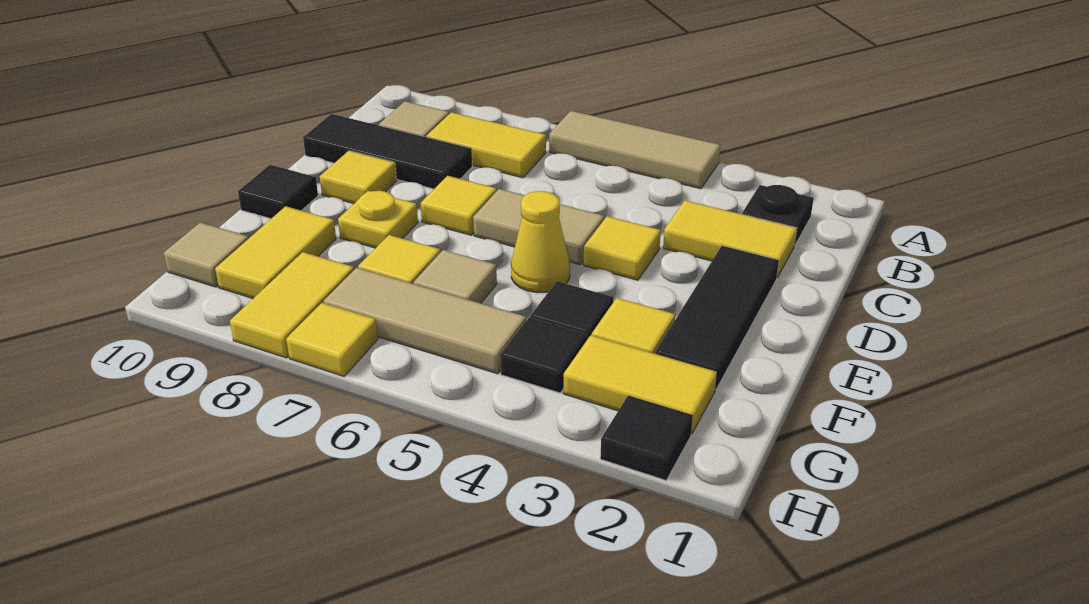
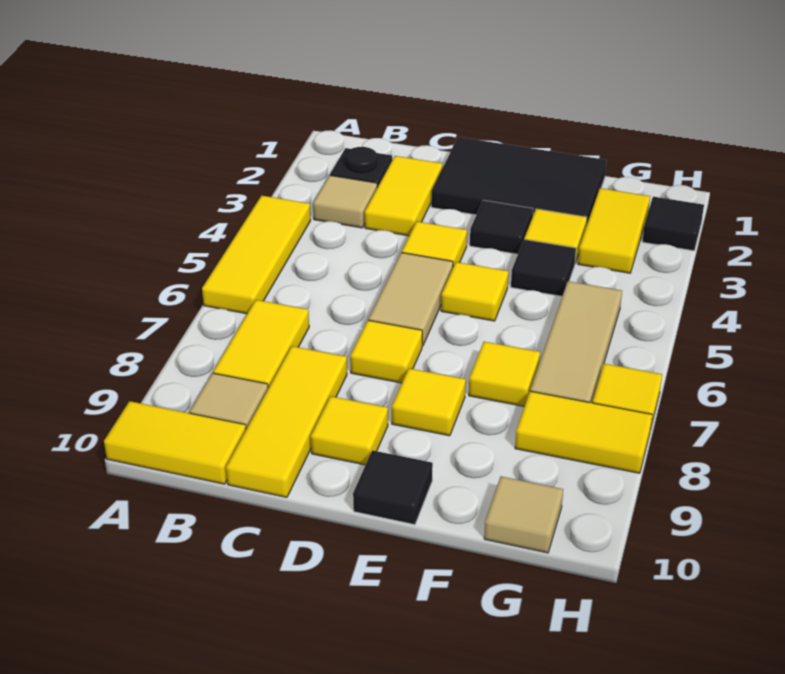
tan tile A4:A6 level 1 -> yellow tile A4:A6 level 1
black tile C8:C10 level 1 -> yellow tile C8:C10 level 1
black tile D2:F2 level 1 -> black tile D1:F2 level 1
yellow cone E5 level 1 -> yellow tile E5 level 1
yellow plate E8 level 1 -> yellow tile E8 level 1
tan tile F6 level 1 -> tan tile B3 level 1
yellow tile F9:G9 level 1 -> yellow tile A10:B10 level 1
black tile G4 level 1 -> black tile E3 level 1

